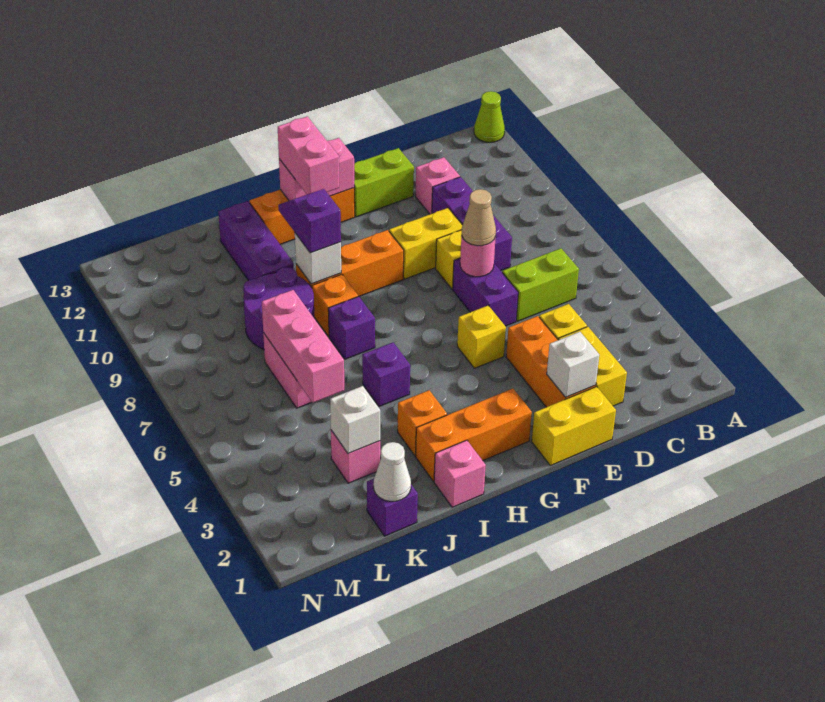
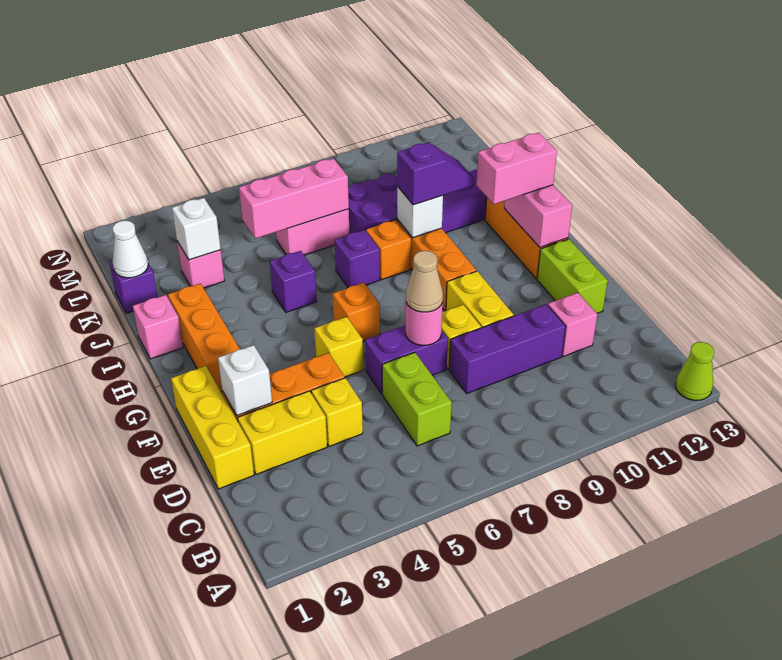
yellow brick E1:F1 level 1 -> yellow brick D1:F1 level 1
orange brick I3 level 1 -> orange brick G6 level 1

